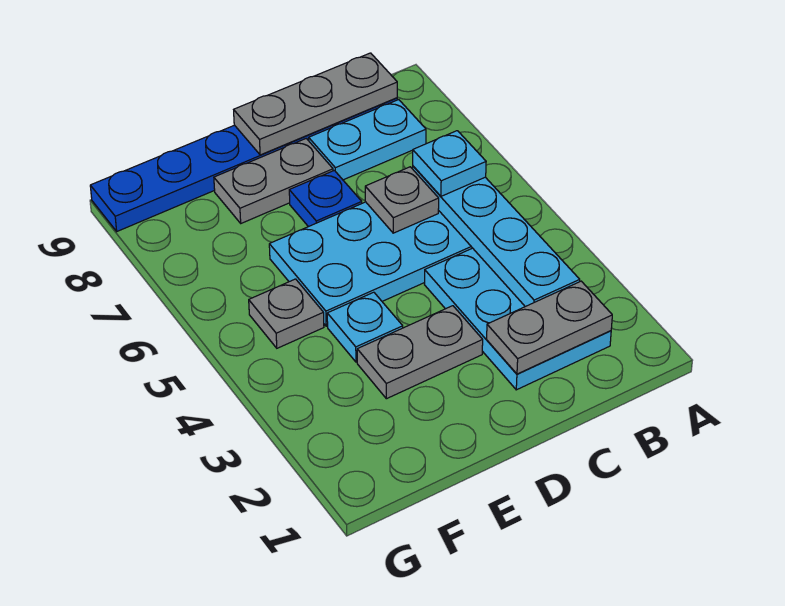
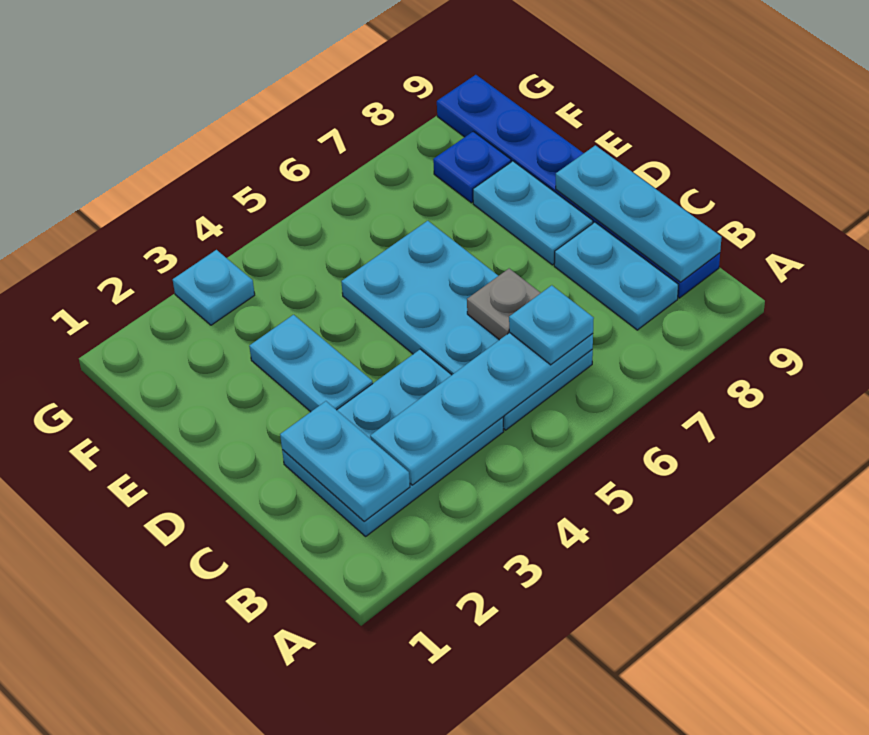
grey plate B2:C2 level 2 -> cyan plate B2:C2 level 2
grey plate B9:D9 level 2 -> cyan plate B9:D9 level 2
grey plate D3:E3 level 1 -> cyan plate D3:E3 level 1
blue plate D7 level 1 -> blue plate F8 level 1
grey plate D8:E8 level 1 -> cyan plate D8:E8 level 1
cyan plate E4 level 1 -> cyan plate G3 level 1
grey plate F5 level 1 -> none

